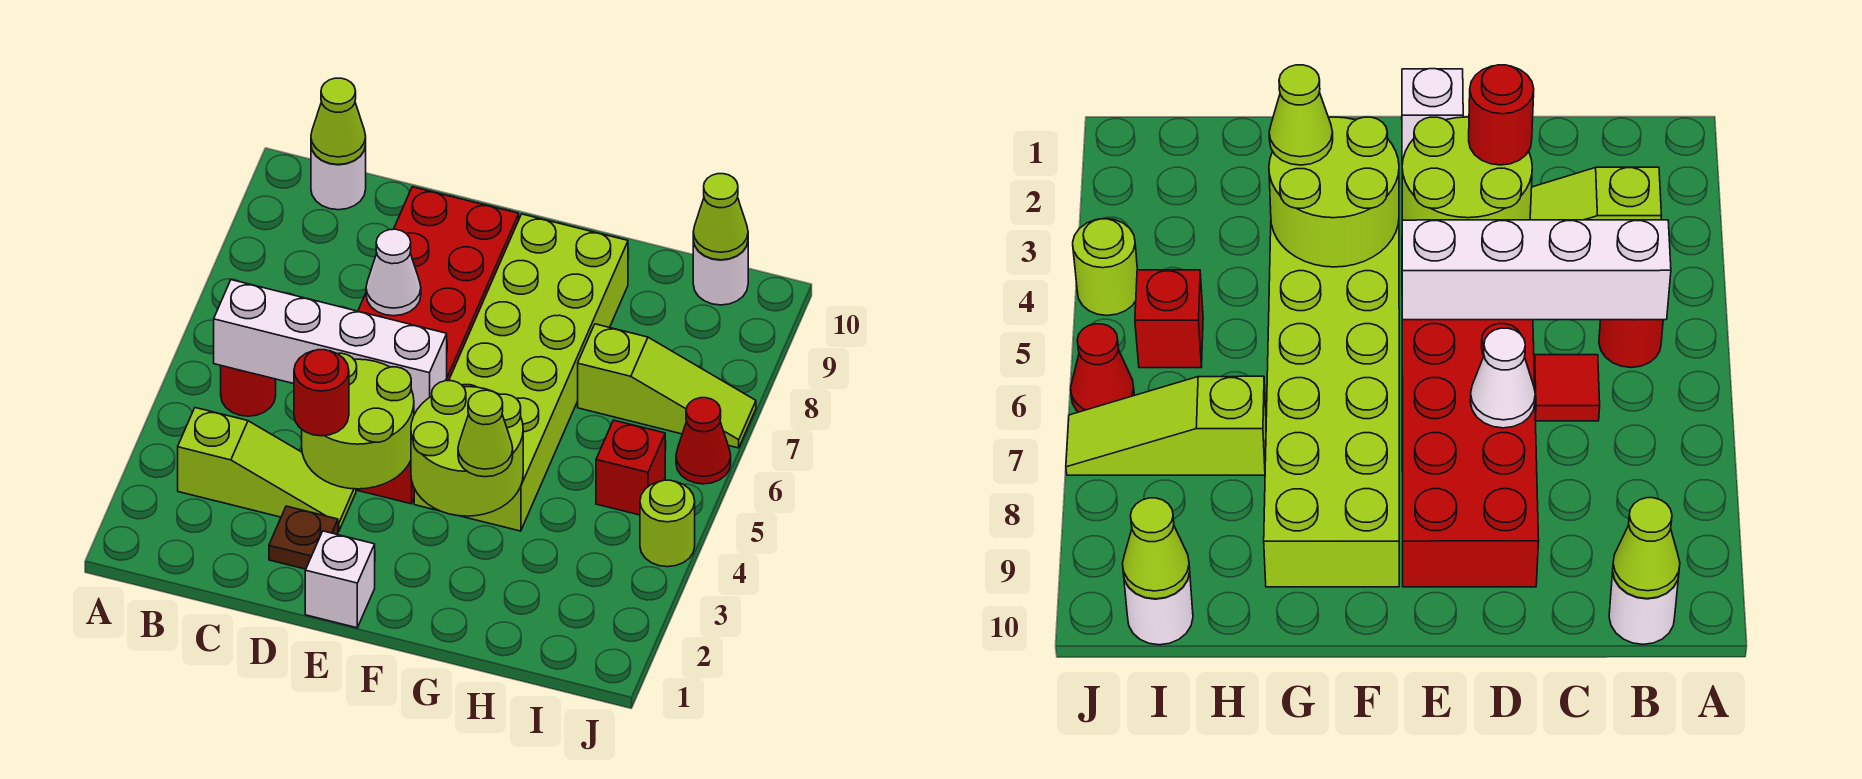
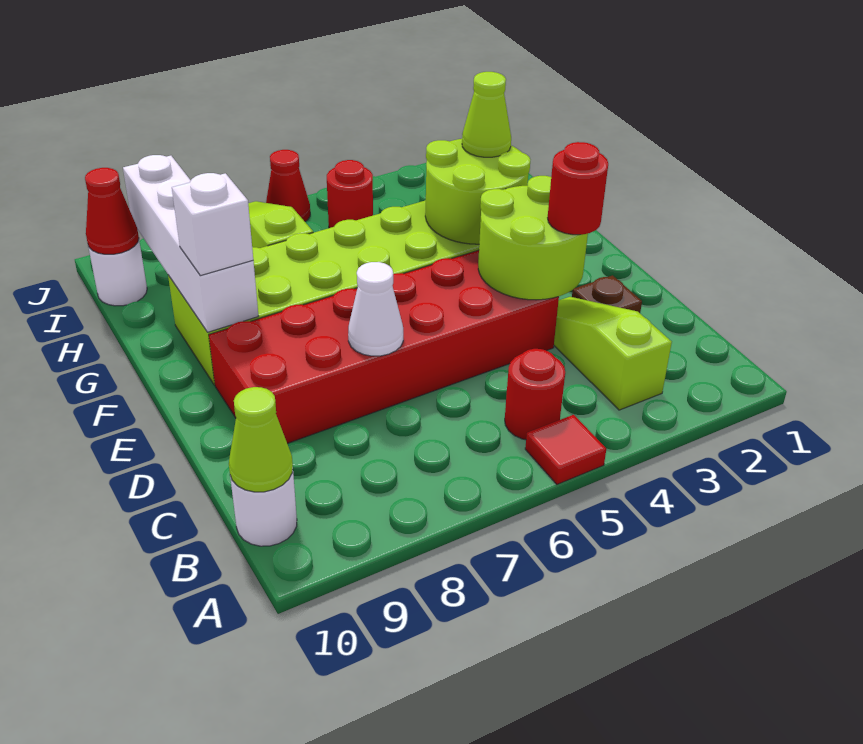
white brick B5:E5 level 2 -> white brick F9:I9 level 2
red tile C6 level 1 -> red tile A5 level 1
white brick E1 level 1 -> white brick F9 level 3
red brick I5 level 1 -> red round brick I5 level 1
lime cone I10 level 2 -> red cone I10 level 2
lime round brick J4 level 1 -> none

